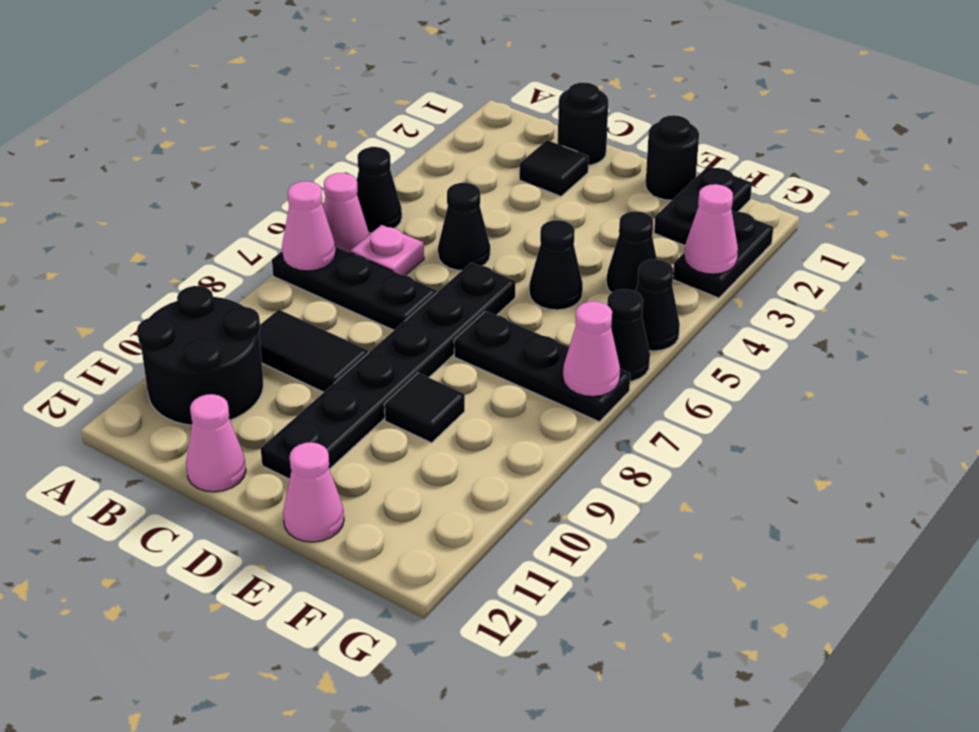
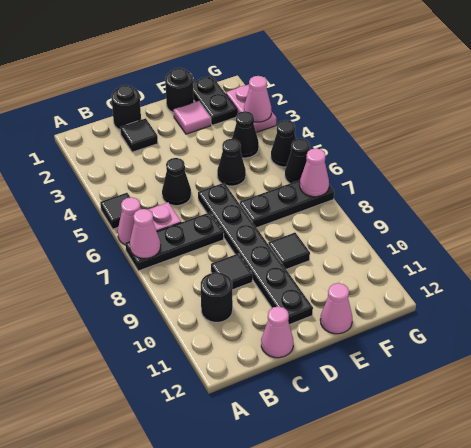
black cone A5 level 1 -> black tile A5 level 1
black round brick A10:B11 level 1 -> black round brick B10 level 1
black tile B9:C9 level 1 -> black tile C9 level 1
none -> pink tile E2 level 1
black plate G2:G3 level 1 -> pink plate G2:G3 level 1

